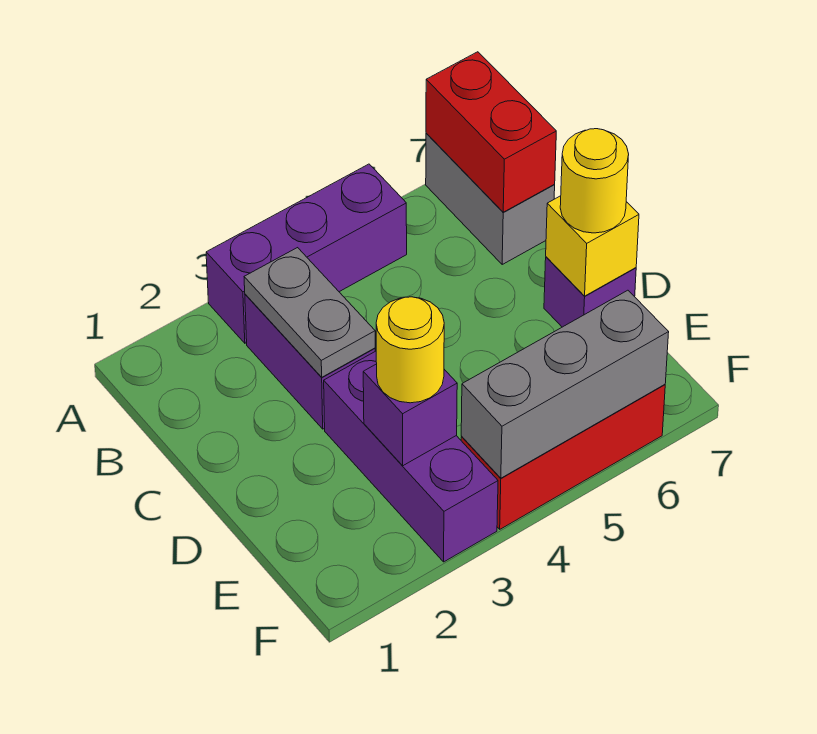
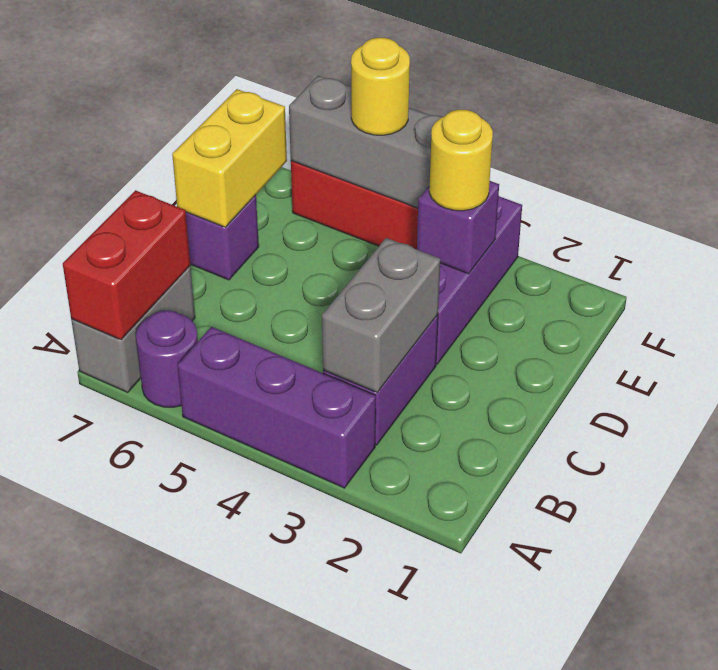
none -> purple round brick A6 level 1
grey plate B3:C3 level 2 -> grey brick B3:C3 level 2
yellow brick D7 level 2 -> yellow brick D7:E7 level 2
yellow round brick D7 level 3 -> yellow round brick F5 level 3

